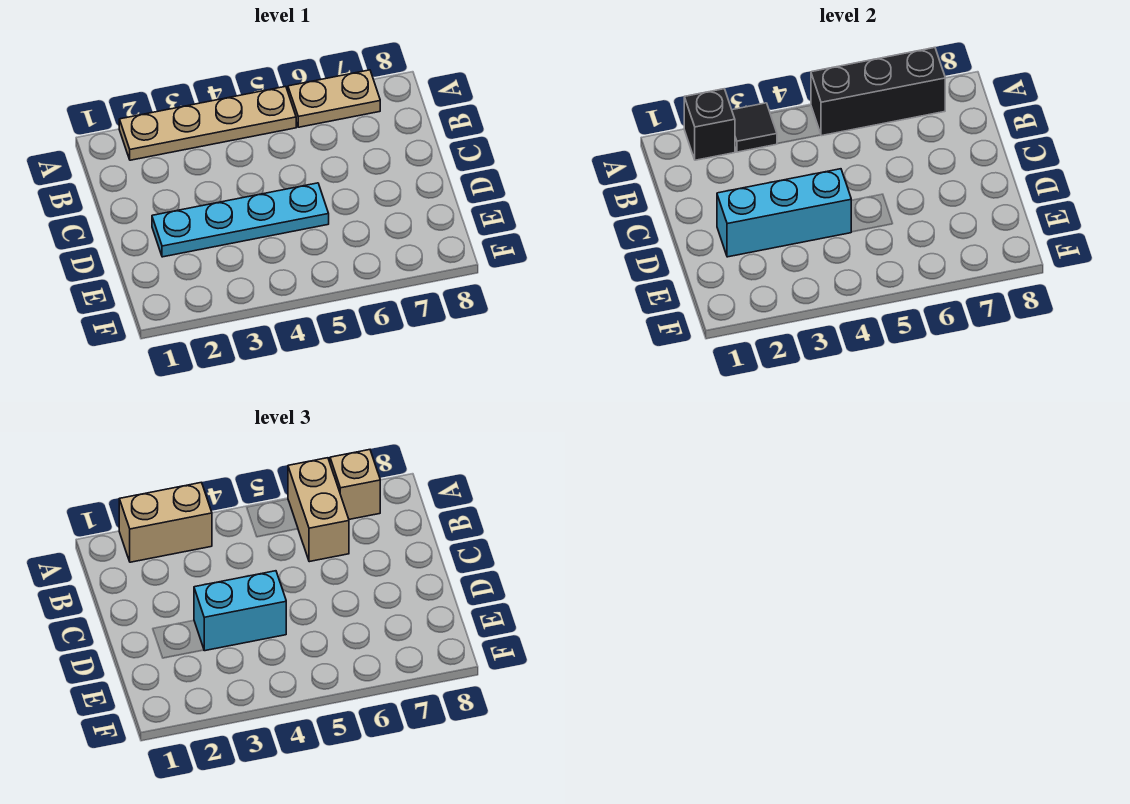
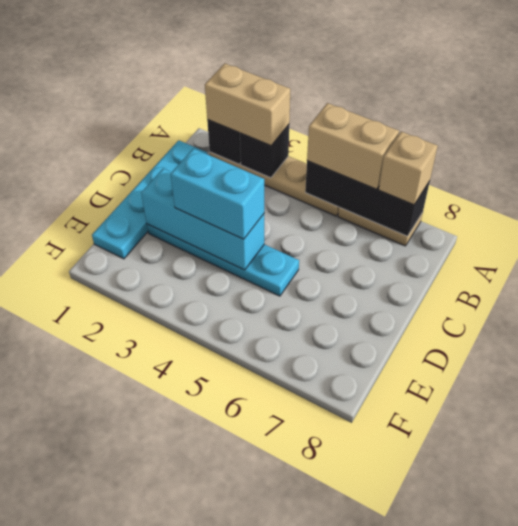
black tile A3 level 2 -> black brick A3 level 2
tan brick A6:B6 level 3 -> tan brick A5:A6 level 3
none -> cyan plate B1:E1 level 1

